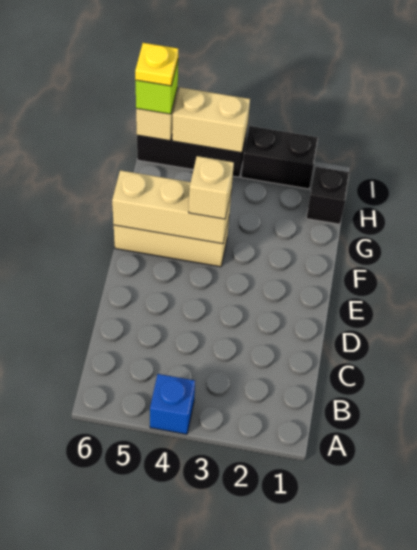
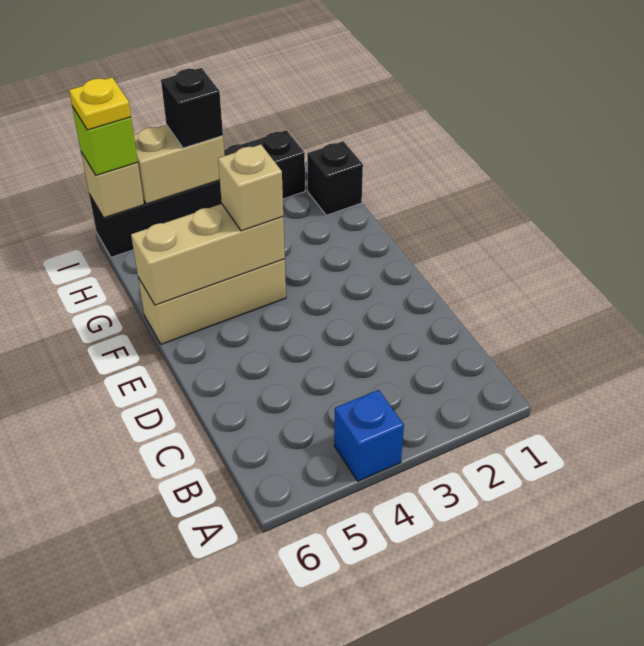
none -> black brick I4 level 3

